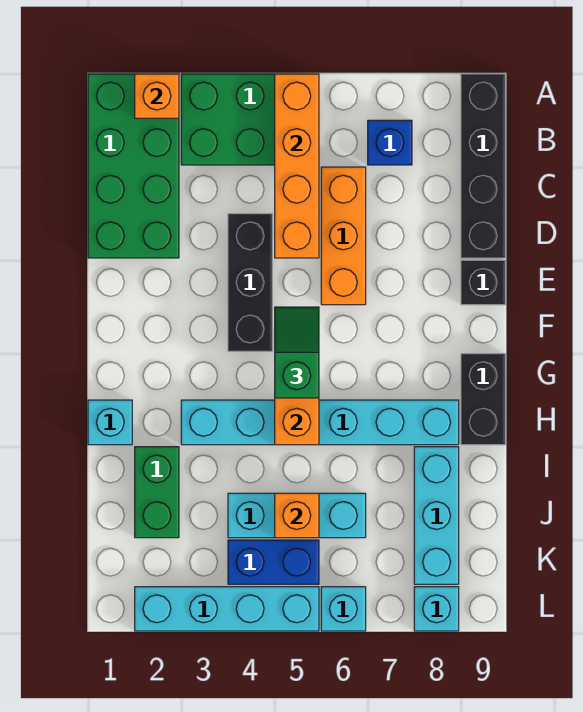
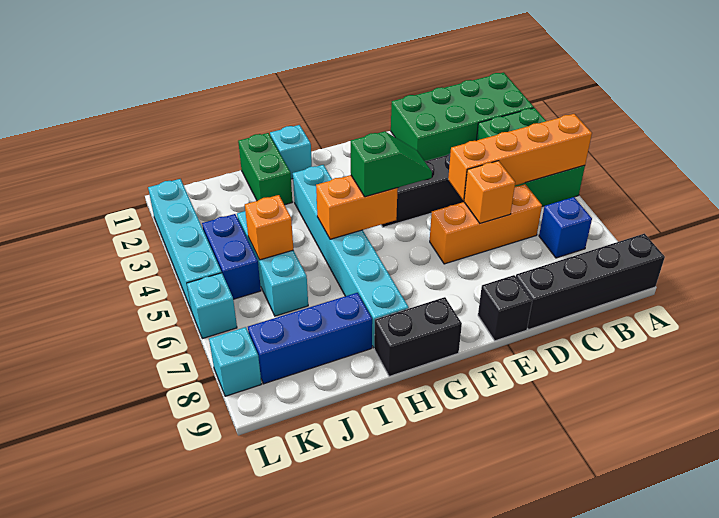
orange brick A2 level 2 -> orange brick D6 level 2
green brick I2:J2 level 1 -> green brick I1:I2 level 1
cyan brick I8:K8 level 1 -> blue brick I8:K8 level 1

